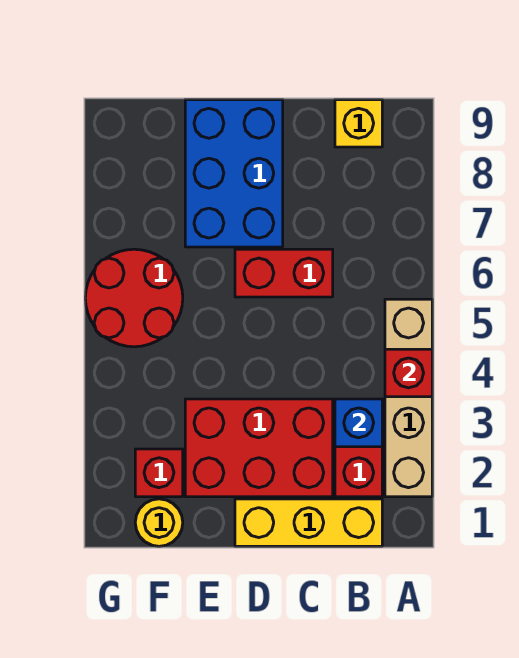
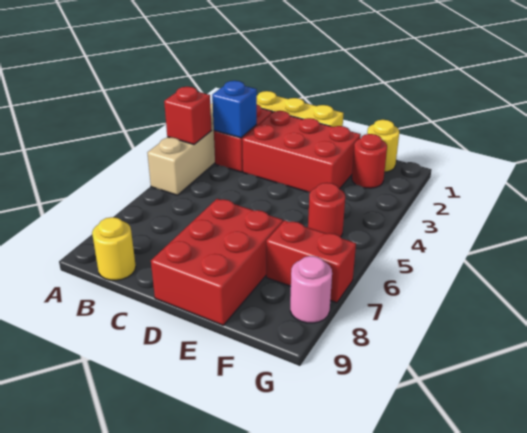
yellow brick B9 level 1 -> yellow round brick B9 level 1
red brick C6:D6 level 1 -> red brick F7:G7 level 1
blue brick D7:E9 level 1 -> red brick D7:E9 level 1
red brick F2 level 1 -> red round brick F2 level 1
red round brick F5:G6 level 1 -> red round brick F5 level 1
none -> pink round brick G8 level 1

